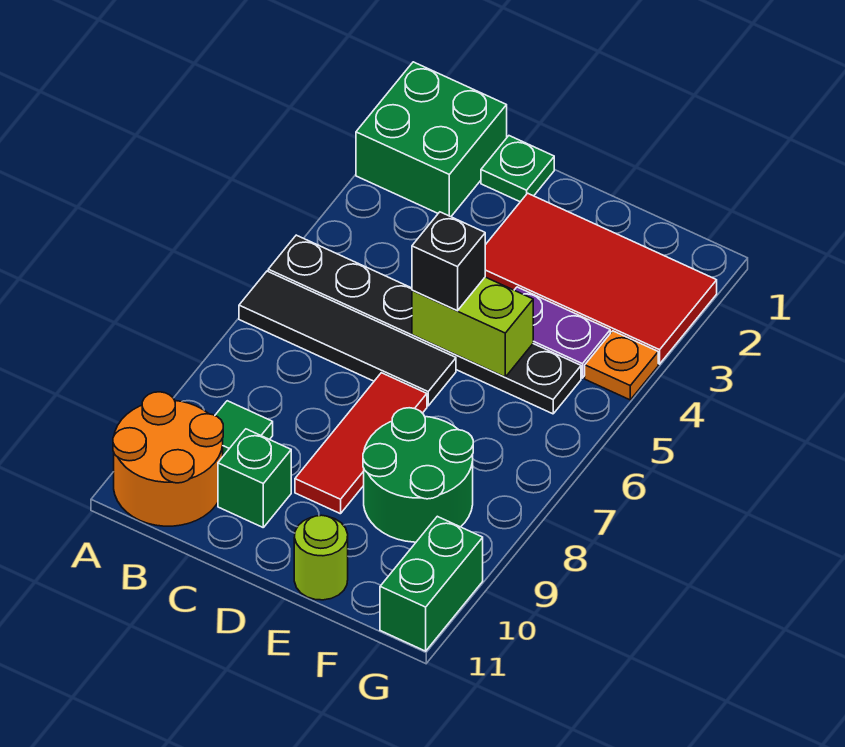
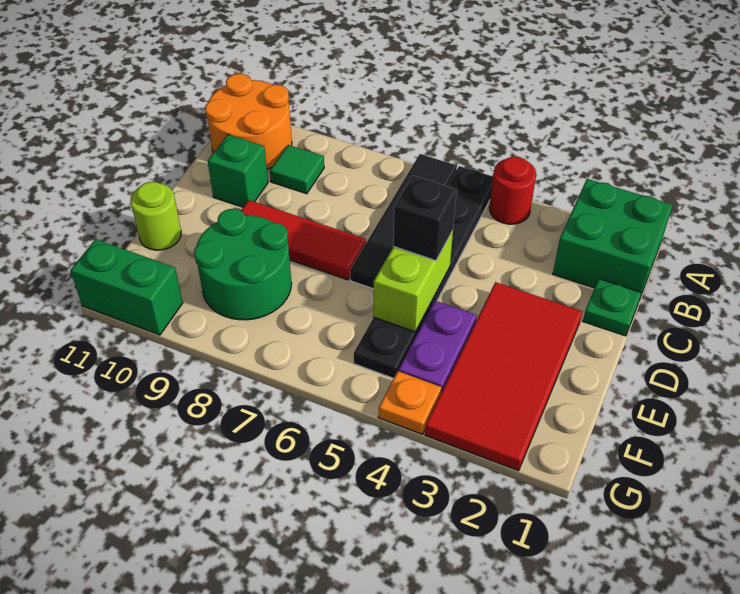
none -> red round brick A4 level 1

